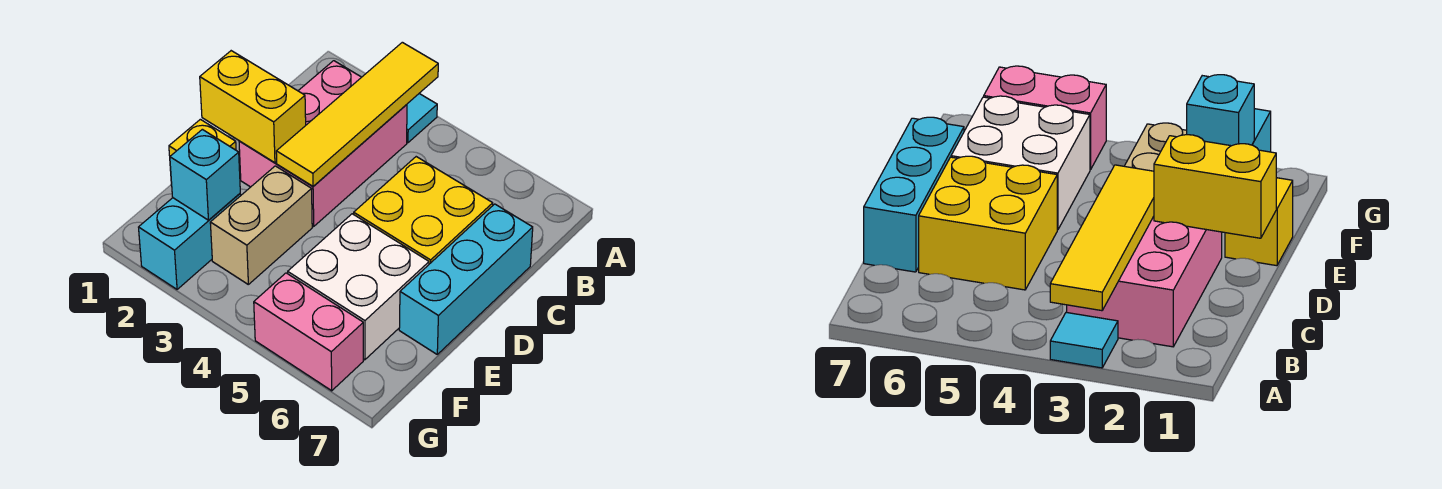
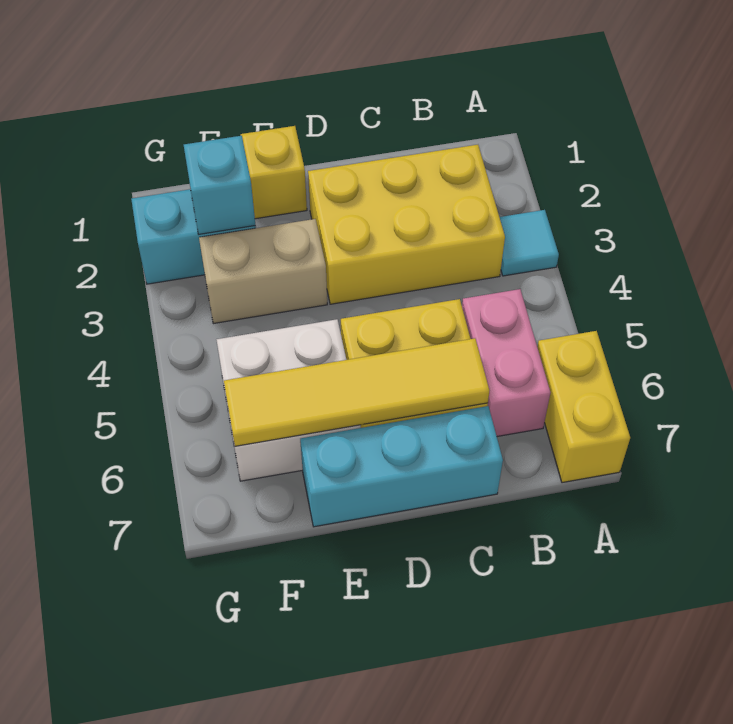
yellow tile A3:D3 level 2 -> yellow tile C6:F6 level 2
pink brick B2:D3 level 1 -> yellow brick B2:D3 level 1
yellow brick D1:D2 level 2 -> yellow brick A6:A7 level 1
pink brick G5:G6 level 1 -> pink brick B5:B6 level 1

